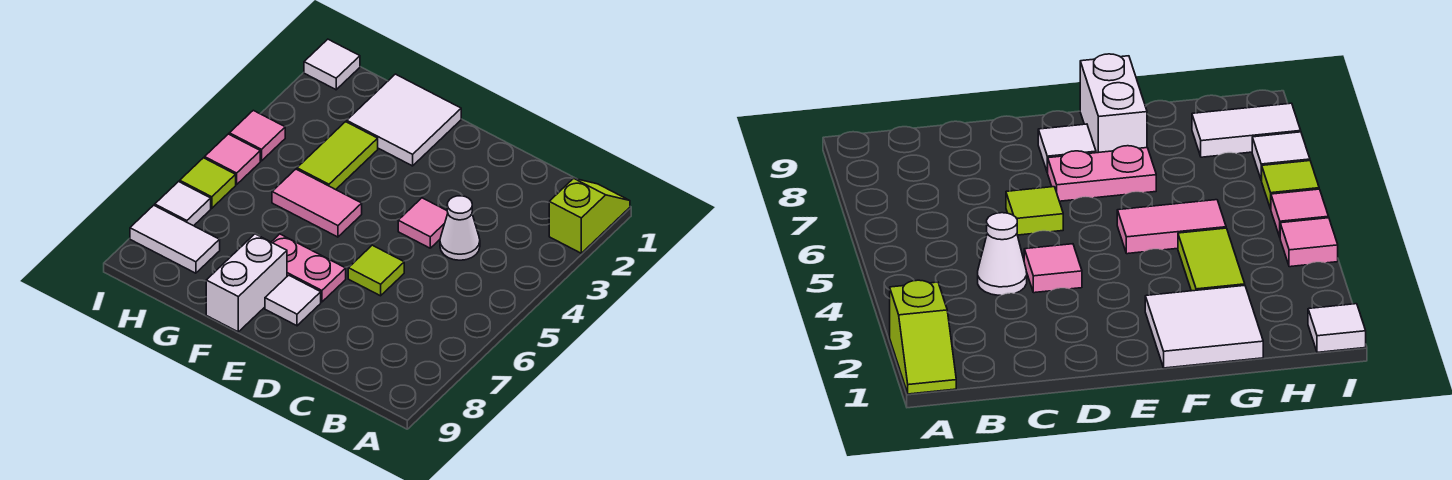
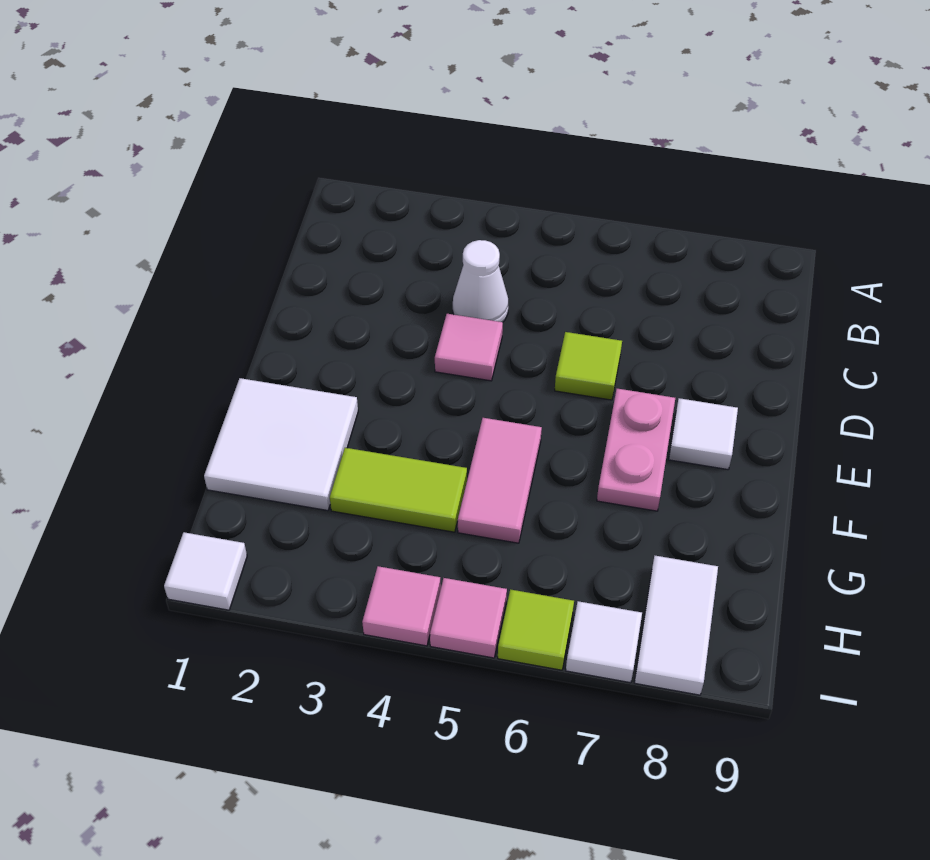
lime slope A1:A2 level 1 top 2 -> none
white brick F8:F9 level 1 -> none

